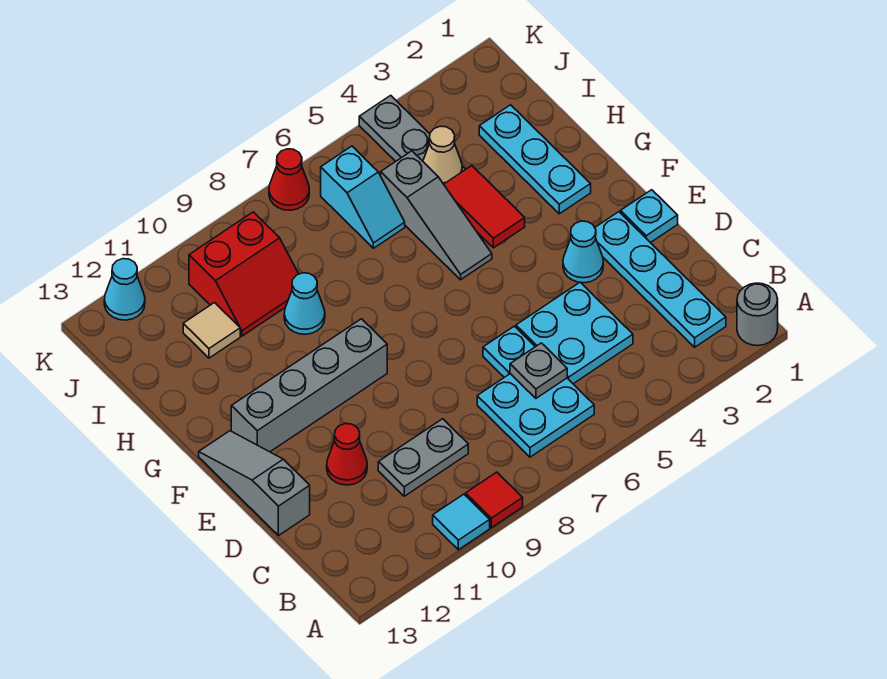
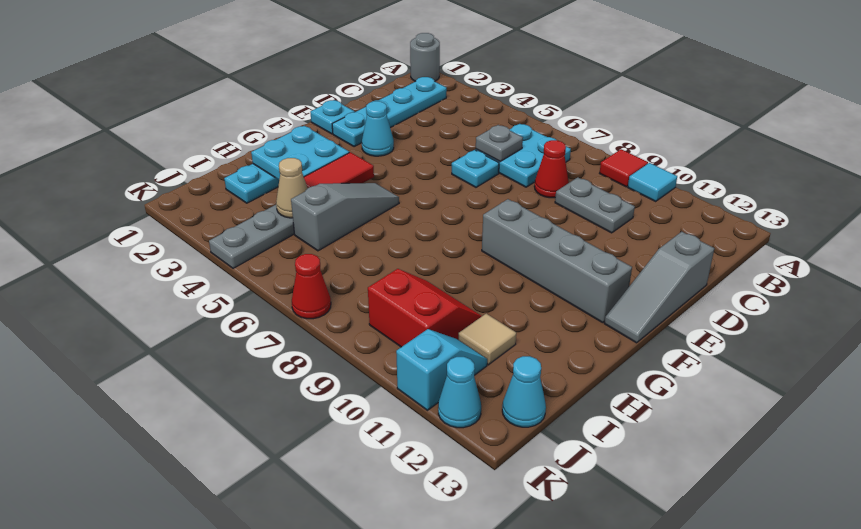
cyan plate C4:D5 level 1 -> cyan plate G2:H3 level 2
red cone D11 level 1 -> red cone C8 level 1
cyan cone H9 level 1 -> cyan cone J13 level 1
cyan slope I6:J6 level 1 top J -> cyan slope J11:K11 level 1 top K

